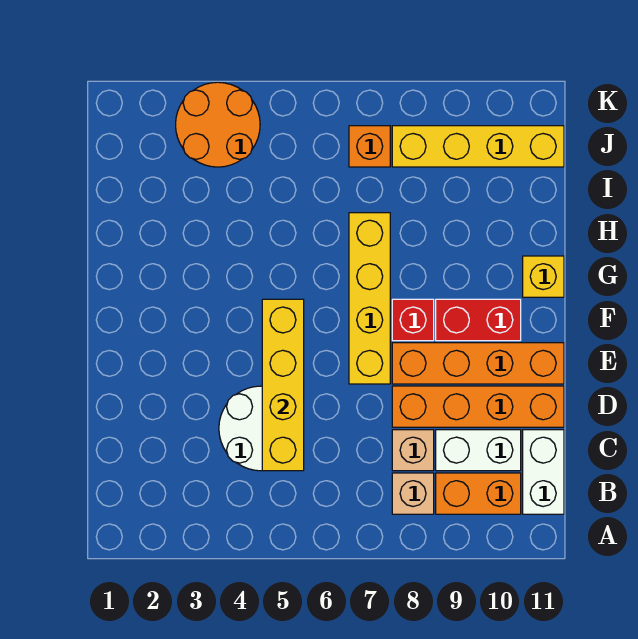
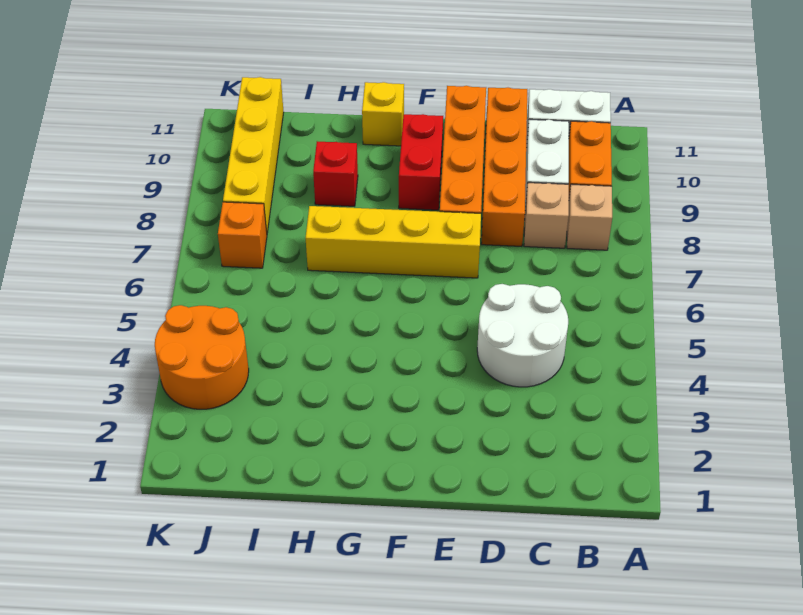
yellow brick C5:F5 level 2 -> none
red brick F8 level 1 -> red brick H9 level 1

